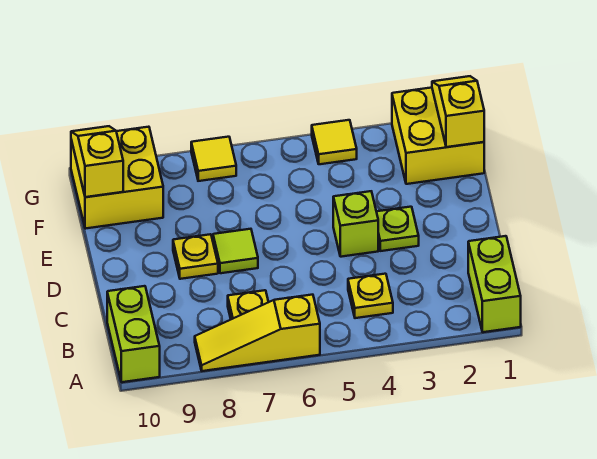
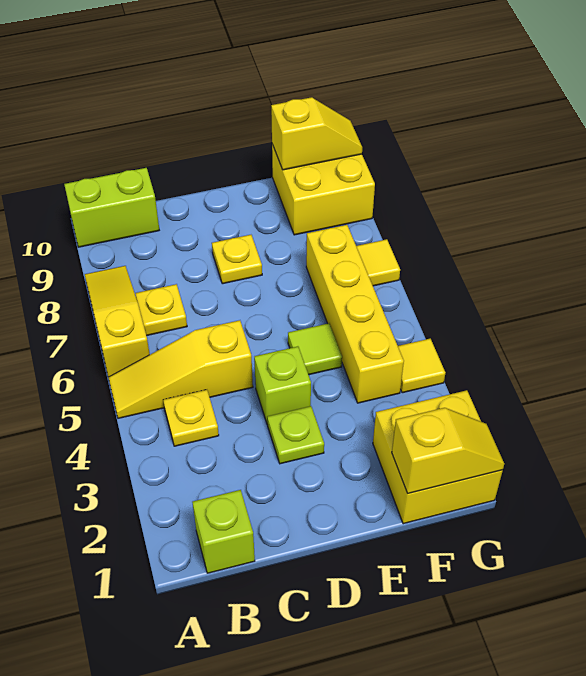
lime brick A1:B1 level 1 -> lime brick B1 level 1
none -> yellow slope A5:C5 level 1 top C
lime tile D7 level 1 -> lime tile E5 level 1
none -> yellow brick F4:F7 level 1

